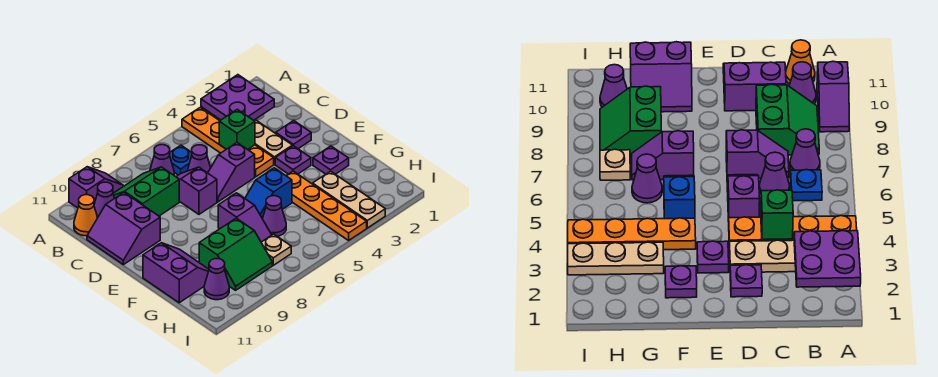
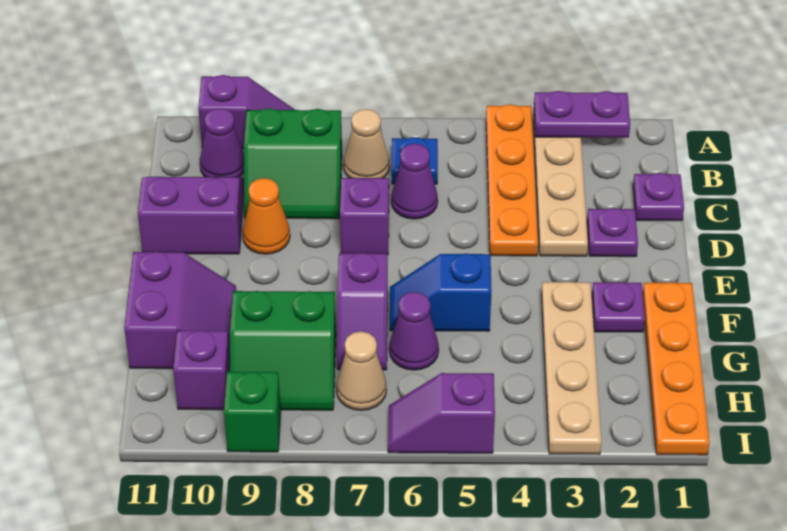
purple plate A2:B3 level 2 -> purple plate A2:A3 level 2
purple cone B7 level 1 -> tan cone B7 level 1
green slope B8:C9 level 1 top C -> green slope B8:C9 level 1 top B
orange cone B11 level 1 -> orange cone D9 level 1
green brick C4 level 2 -> green brick I9 level 1
purple slope C10:D11 level 1 top 10 -> purple slope C10:D11 level 1 top D
purple slope D5:D6 level 1 top 5 -> purple slope I5:I6 level 1 top 5
purple plate E3 level 1 -> purple plate C1 level 1
orange plate F4:I4 level 1 -> orange plate F1:I1 level 1
tan plate G3:I3 level 1 -> tan plate F3:I3 level 1
tan plate H7 level 1 -> tan cone H7 level 1
purple cone H10 level 1 -> purple brick H10 level 1

